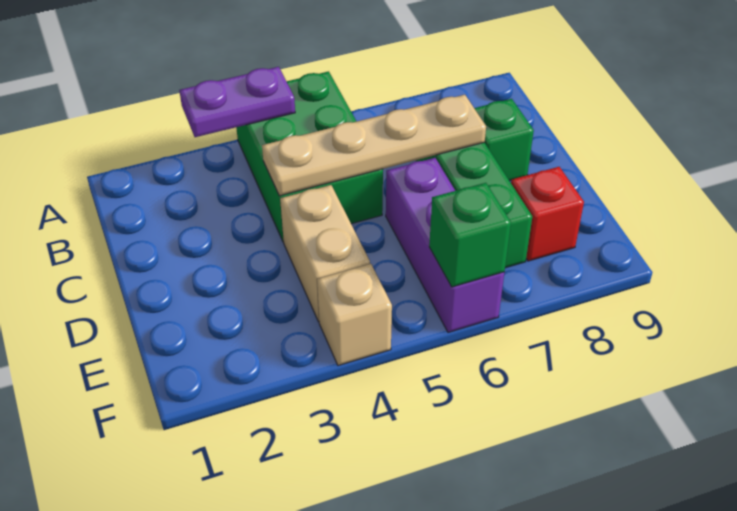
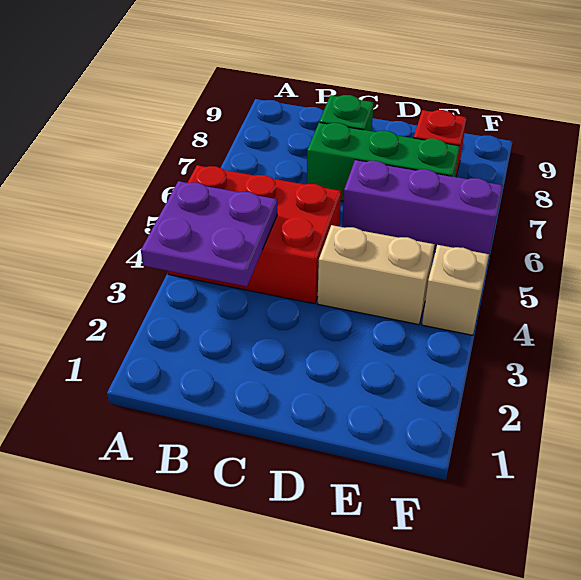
purple plate A3:A4 level 2 -> purple plate A3:B4 level 2
green brick A4:C5 level 1 -> red brick A4:C5 level 1
tan plate C4:C7 level 2 -> none
green brick F6 level 2 -> none

